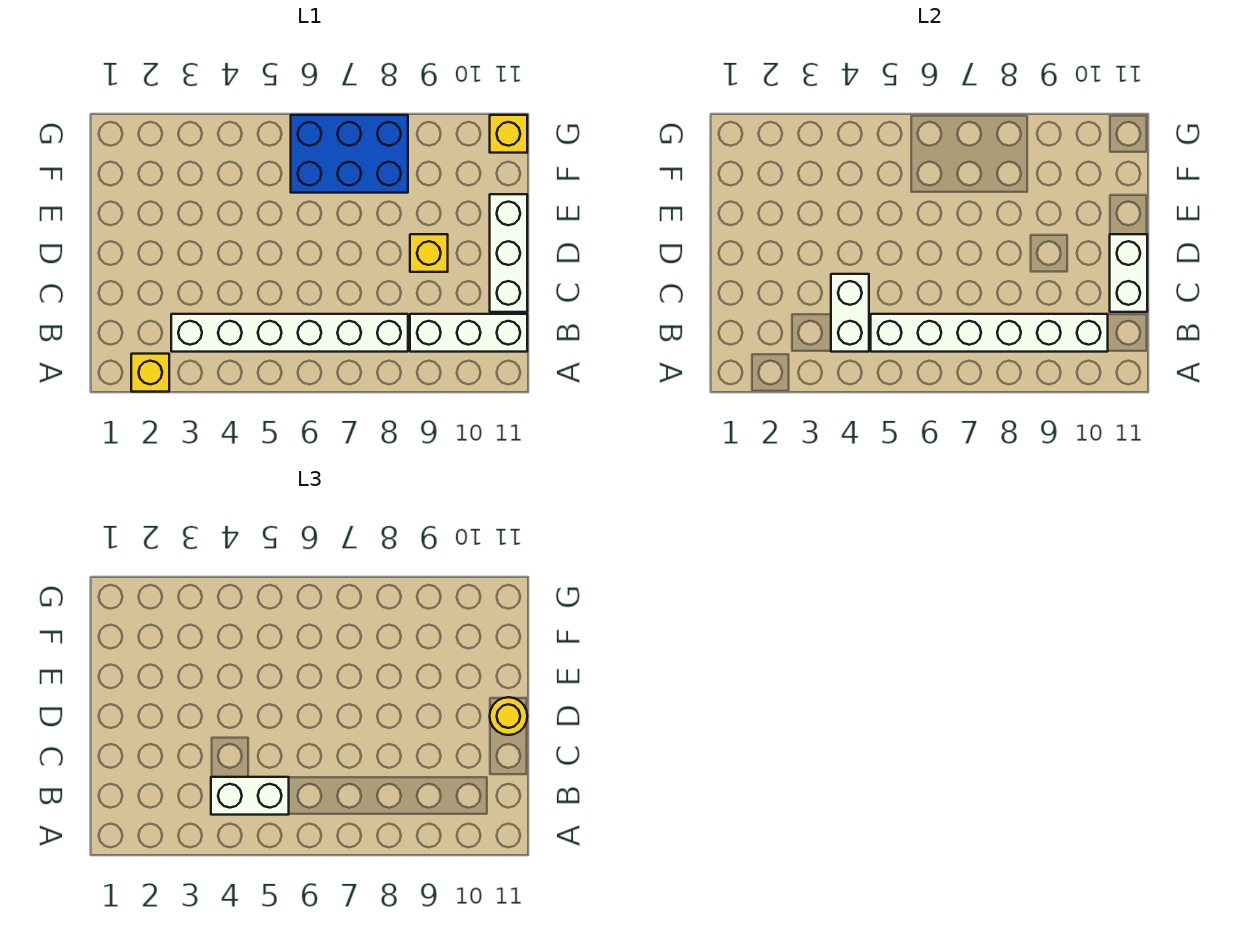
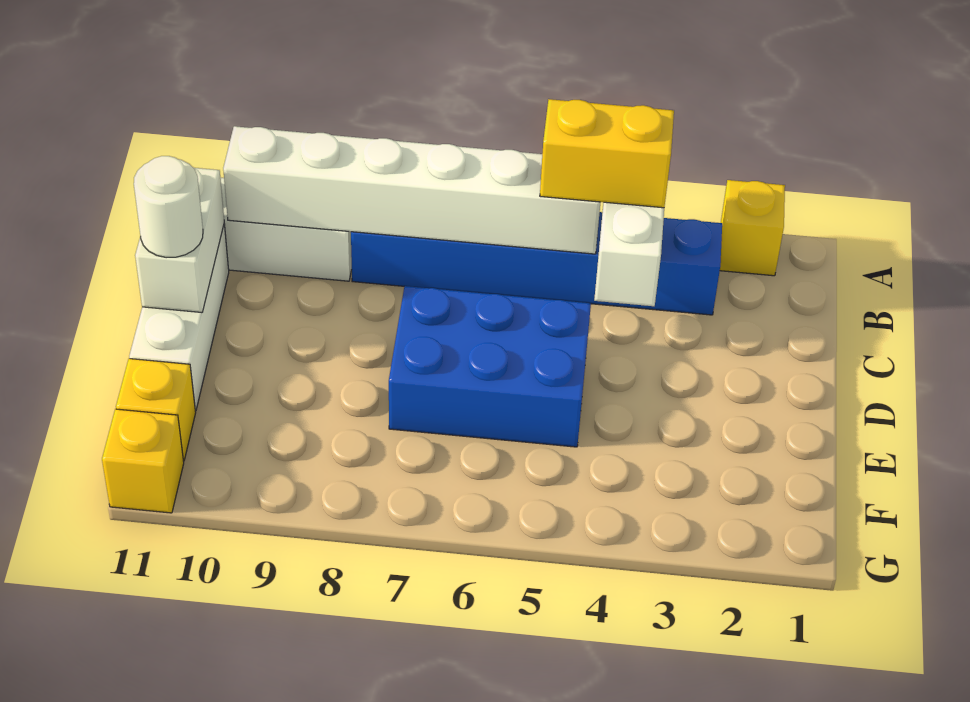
white brick B3:B8 level 1 -> blue brick B3:B8 level 1
white brick B4:B5 level 3 -> yellow brick B4:B5 level 3
yellow brick D9 level 1 -> yellow brick F11 level 1
yellow round brick D11 level 3 -> white round brick D11 level 3
blue brick F6:G8 level 1 -> blue brick D5:E7 level 1

